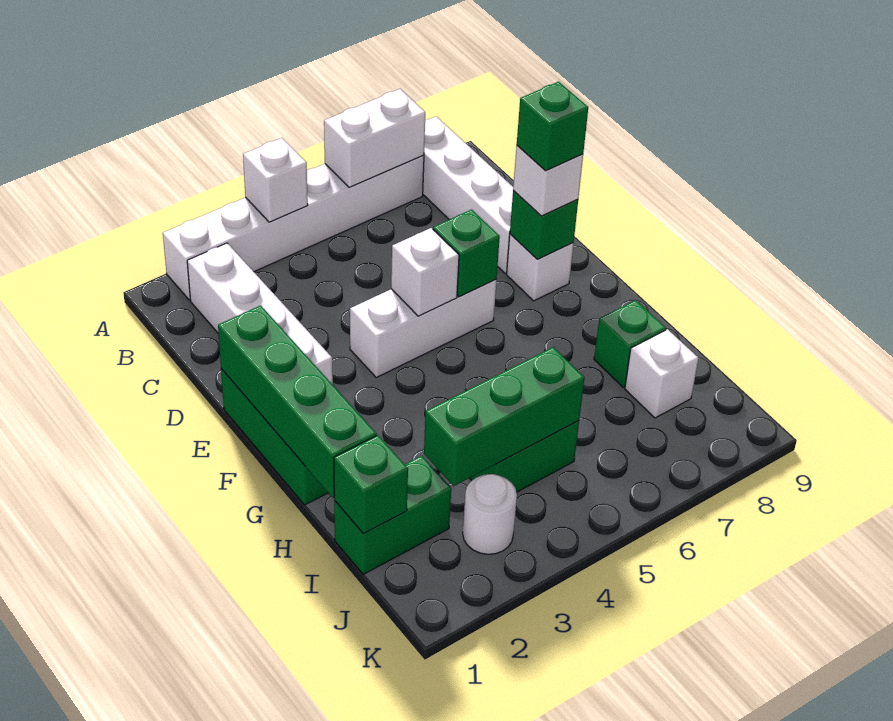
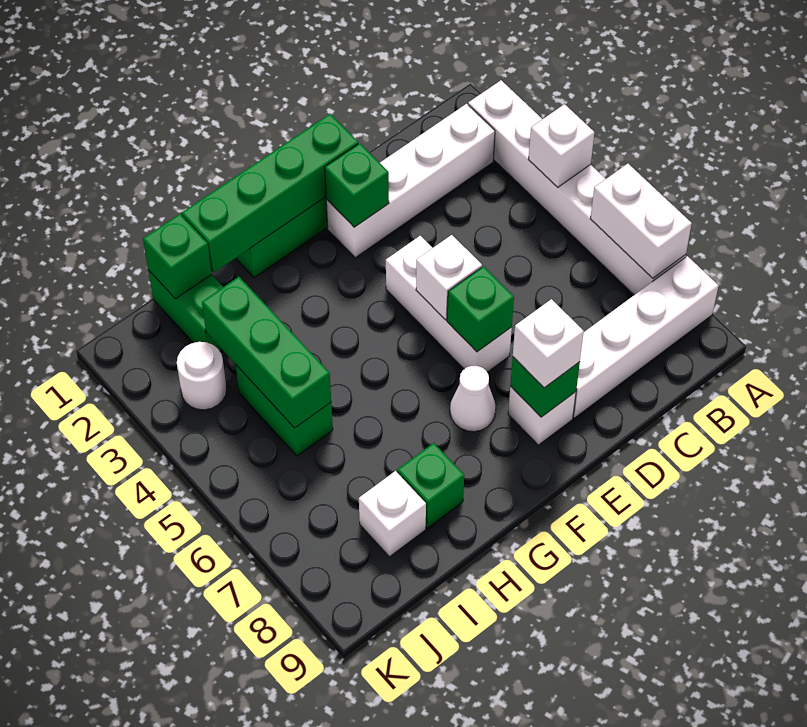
green brick E8 level 4 -> green brick E2 level 2
none -> white cone F7 level 1

